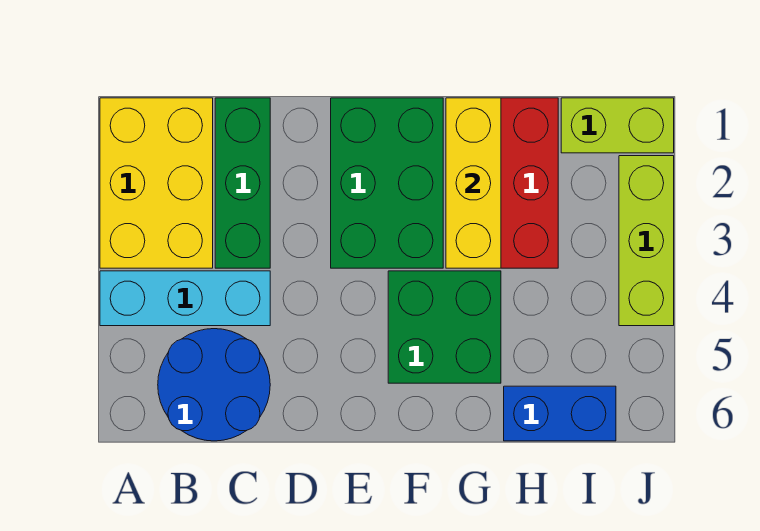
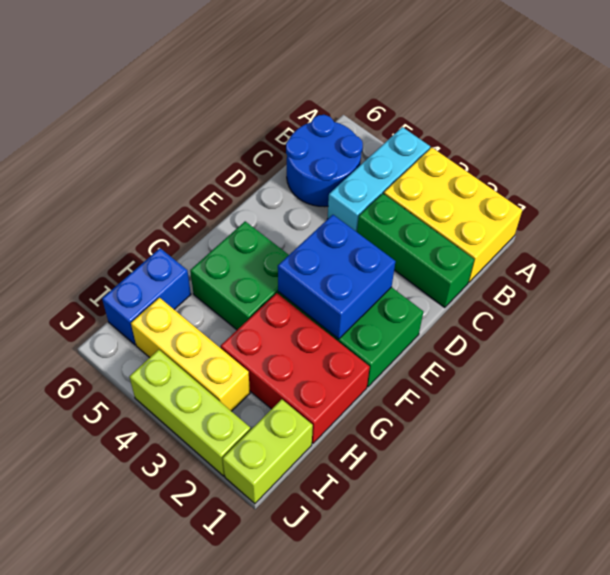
none -> blue brick E2:F3 level 2
yellow brick G1:G3 level 2 -> yellow brick I3:I5 level 1

